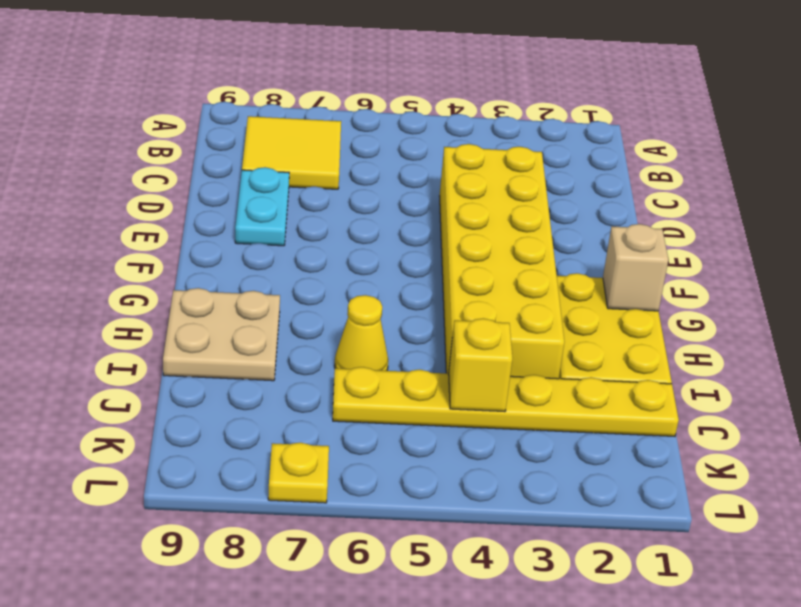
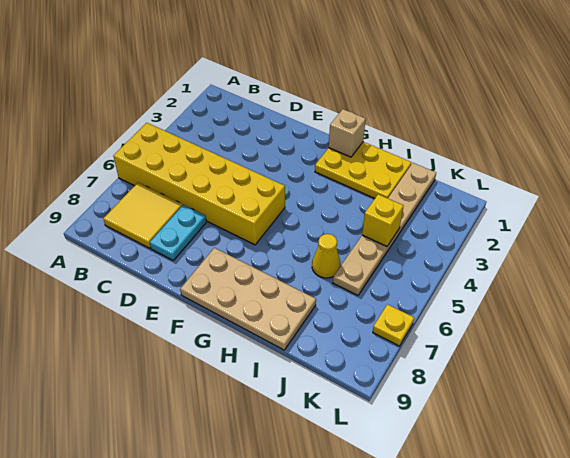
yellow brick D3:I4 level 1 -> yellow brick A5:F6 level 1
cyan plate D8:E8 level 1 -> cyan plate D7:D8 level 1
tan plate H8:I9 level 1 -> tan plate F8:I9 level 1
yellow plate J1:J6 level 1 -> tan plate J1:J6 level 1

